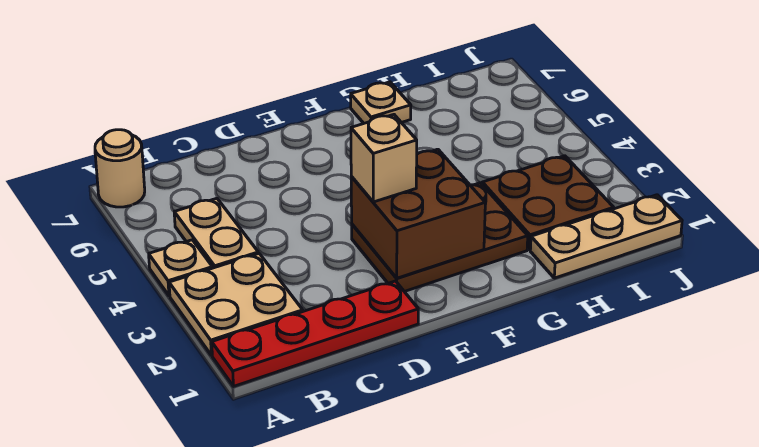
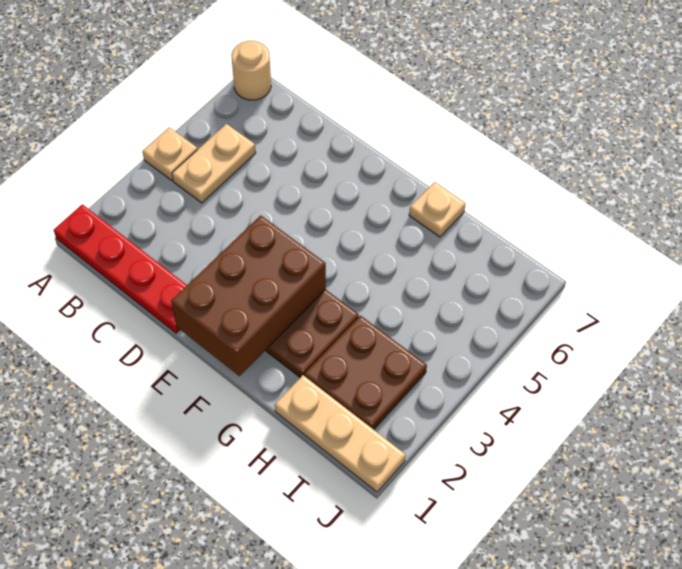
tan plate A2:B3 level 1 -> none
brown brick E2:F3 level 2 -> brown brick E1:F3 level 2
tan brick E3 level 3 -> none

